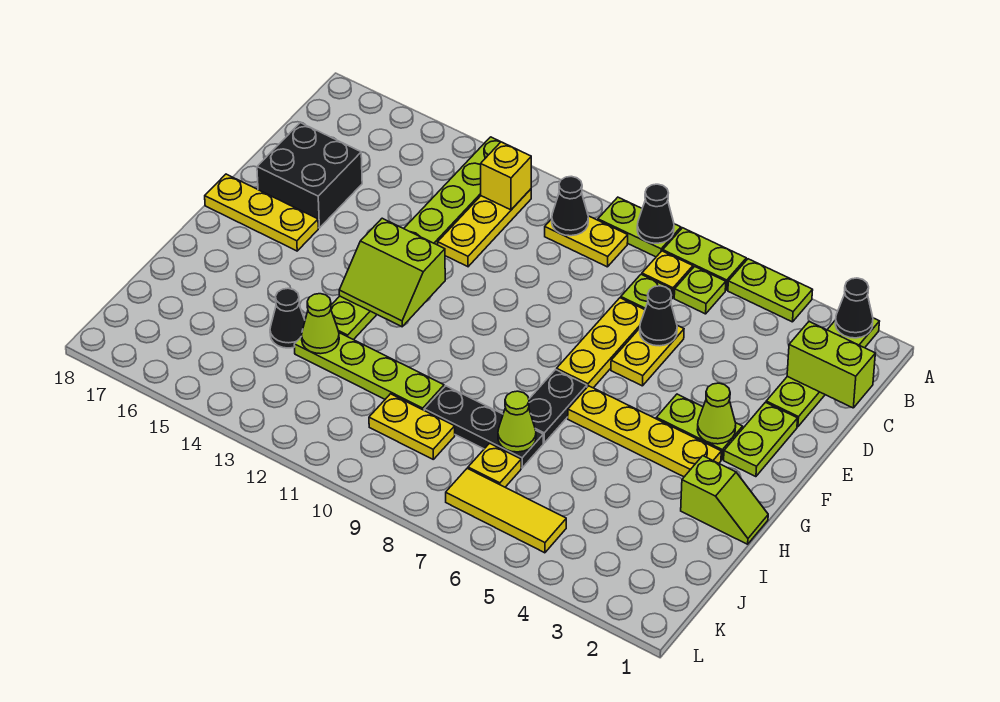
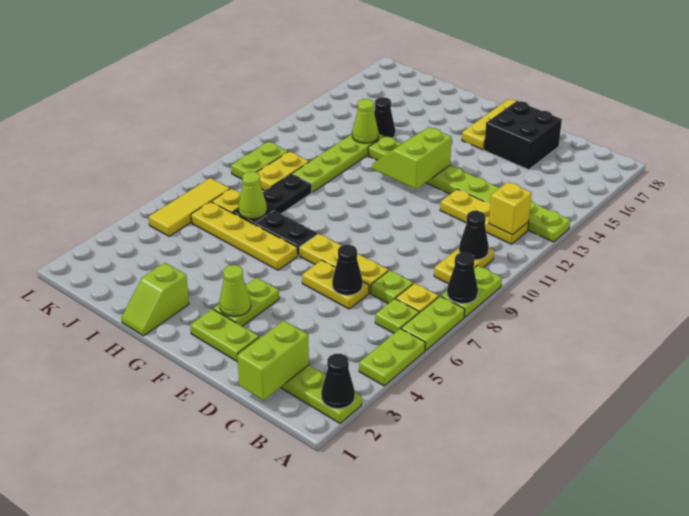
yellow plate G3:G6 level 1 -> yellow plate G6:J6 level 1
none -> lime plate K9:K10 level 1

